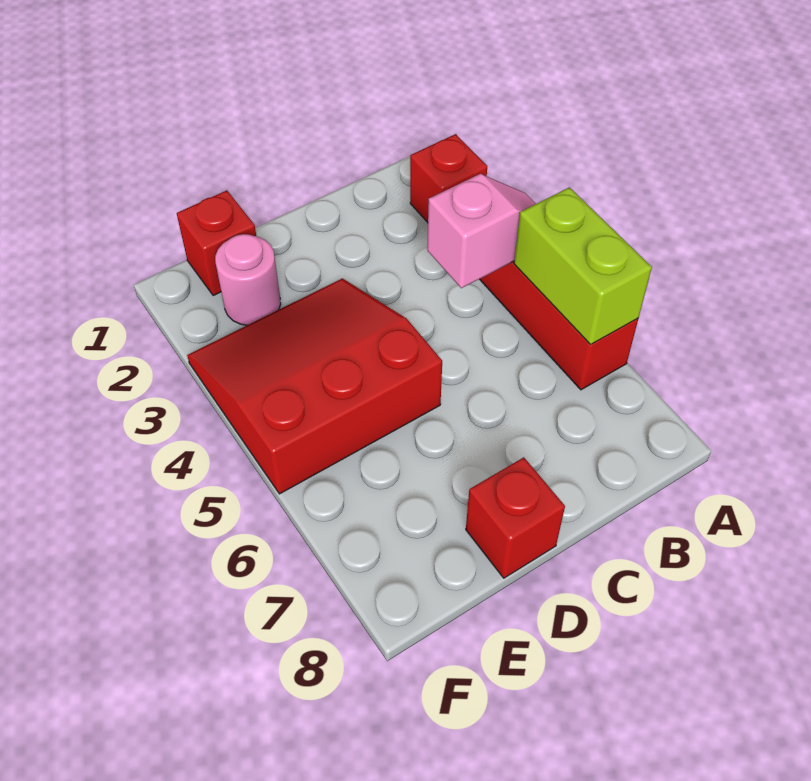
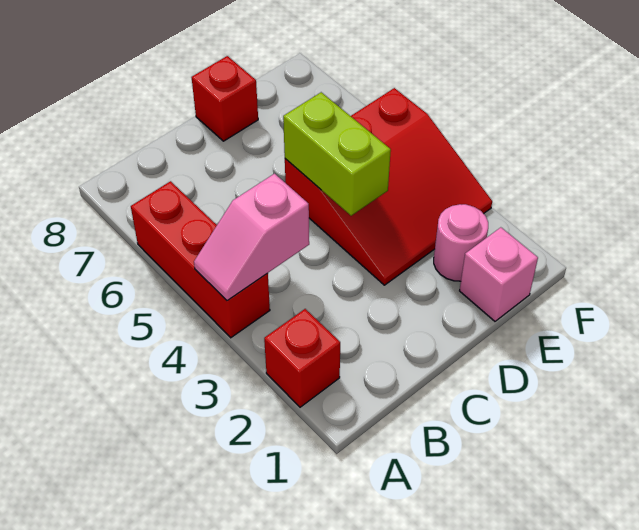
lime brick A5:A6 level 2 -> lime brick D4:D5 level 2
red brick E1 level 1 -> pink brick E1 level 1

